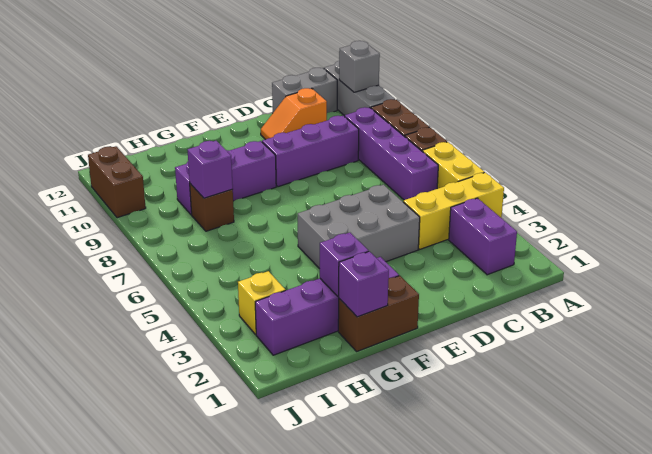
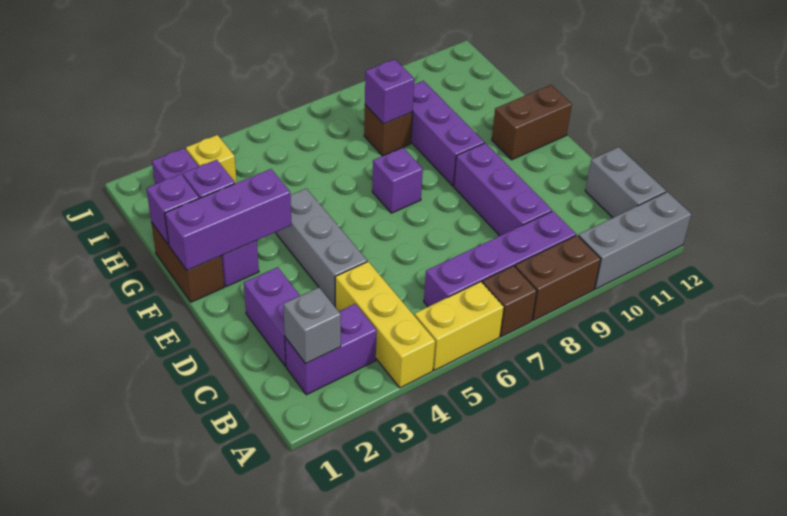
grey brick A11 level 2 -> grey brick B2 level 2
none -> purple brick C2:D2 level 1
orange slope C11:D11 level 1 top C -> none
grey brick D4:F5 level 1 -> grey brick D4:F4 level 1
none -> purple brick F1:F3 level 2
none -> purple brick F7 level 1
brown brick J10:J11 level 1 -> brown brick F11:F12 level 1

